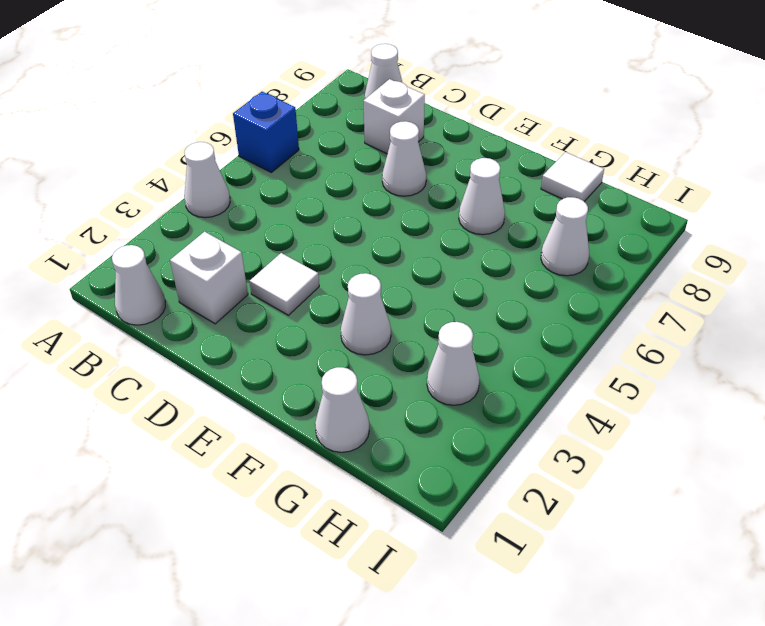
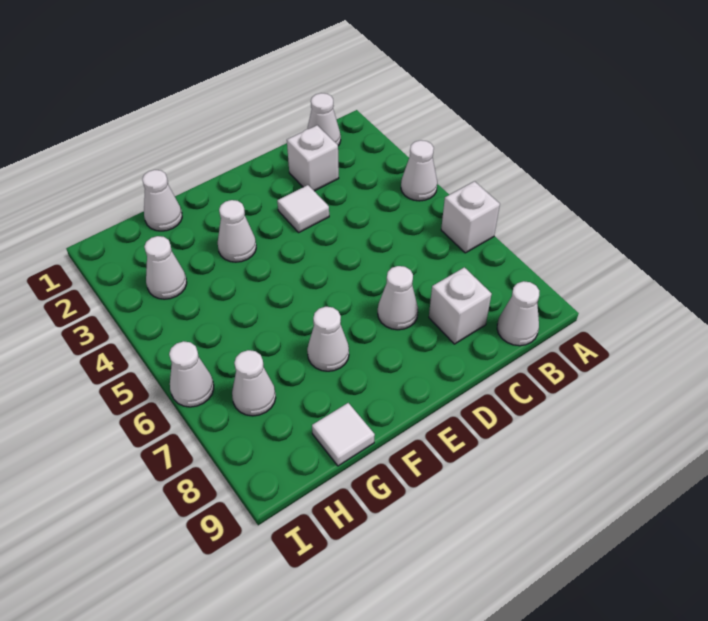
blue brick A6 level 1 -> white brick A6 level 1
none -> white cone I6 level 1

